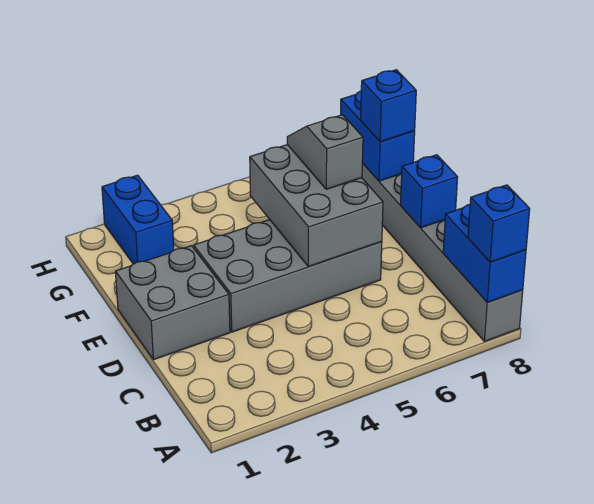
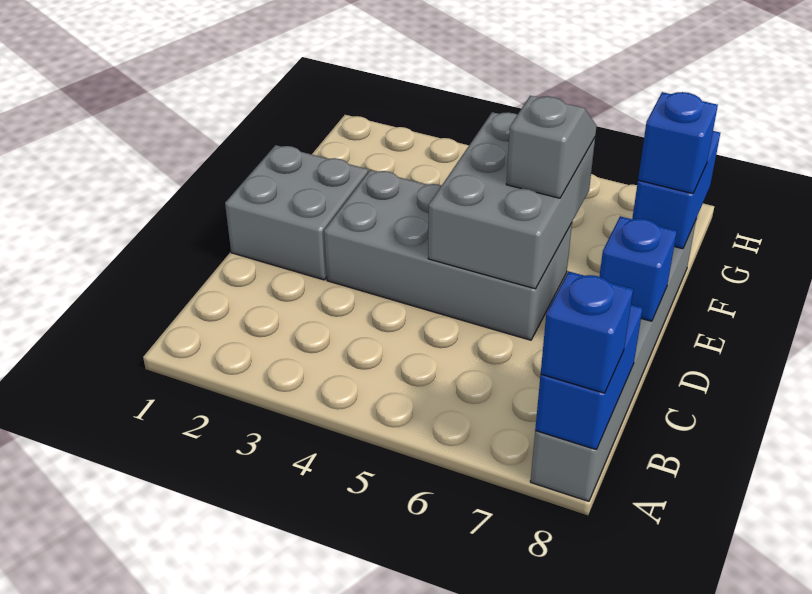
blue brick G2:H2 level 1 -> none

